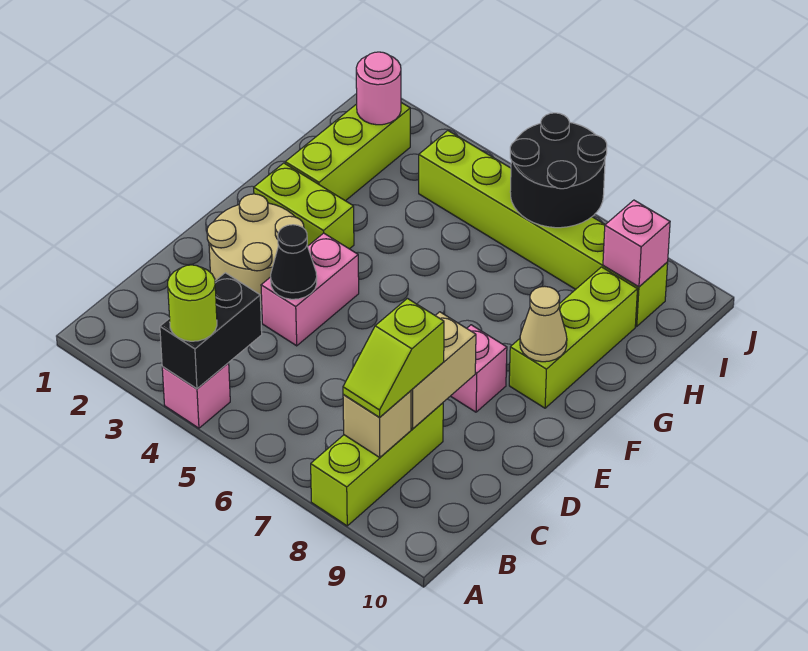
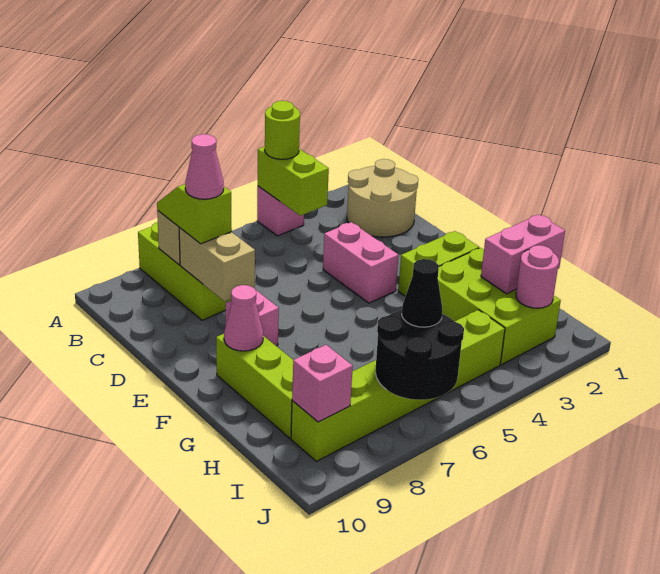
black brick A4:B4 level 2 -> lime brick A4:B4 level 2
none -> pink cone C8 level 4
tan round brick D2:E3 level 1 -> tan round brick B1:C2 level 1
black cone D4 level 2 -> black cone I6 level 3
tan cone F9 level 2 -> pink cone F9 level 2
lime brick G2:I2 level 1 -> lime brick G2:I3 level 1
none -> pink brick H1:H2 level 2

